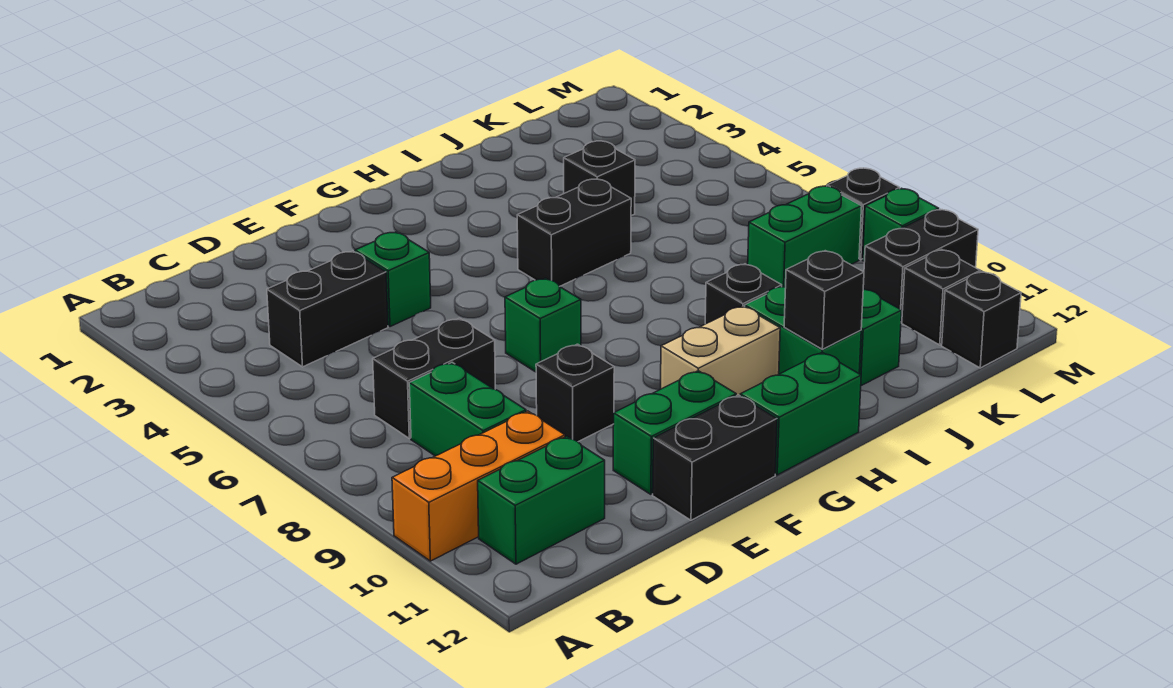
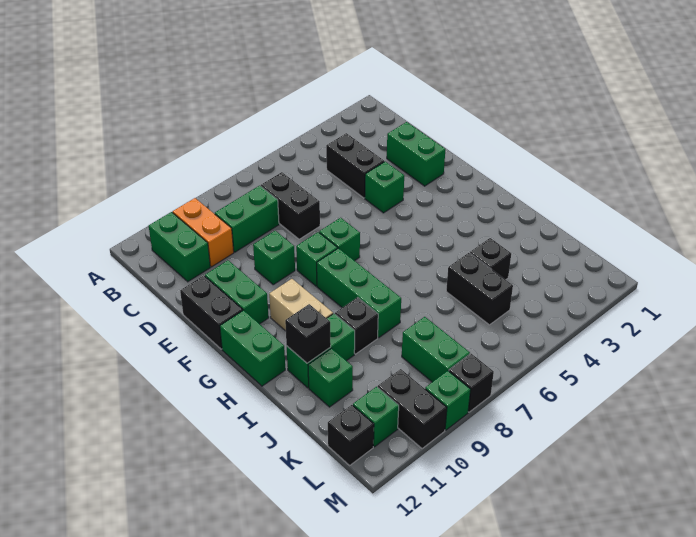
orange brick A10:C10 level 1 -> orange brick B10:C10 level 1
none -> green brick D2:E2 level 1
black brick E9 level 1 -> green brick E9 level 1
none -> green brick F8 level 1
none -> green brick G8:I8 level 1
black brick H5:I5 level 1 -> black brick J5:K5 level 1
black brick L11 level 1 -> green brick L11 level 1

